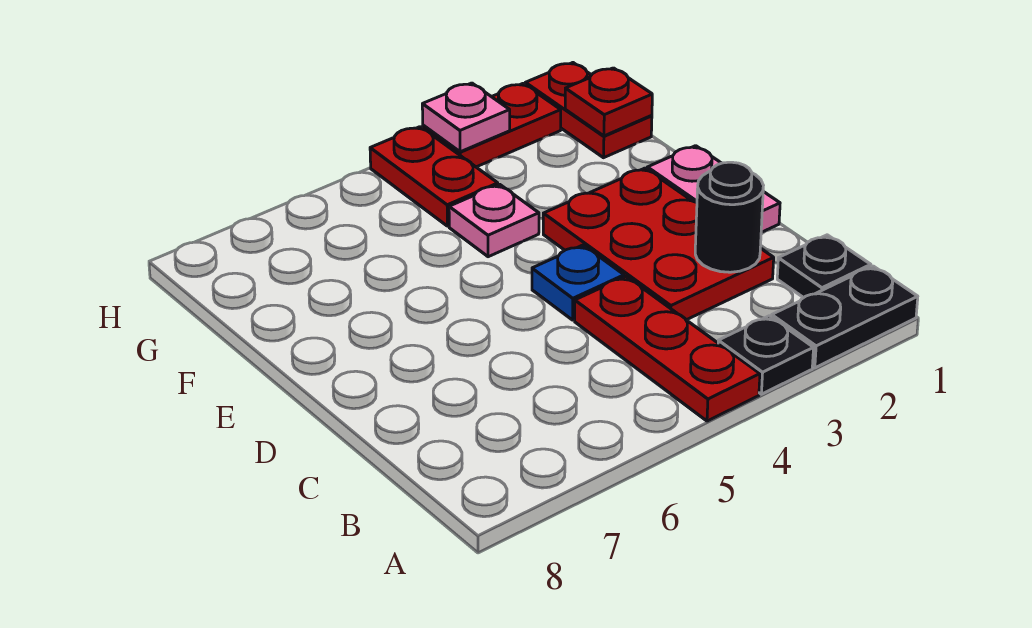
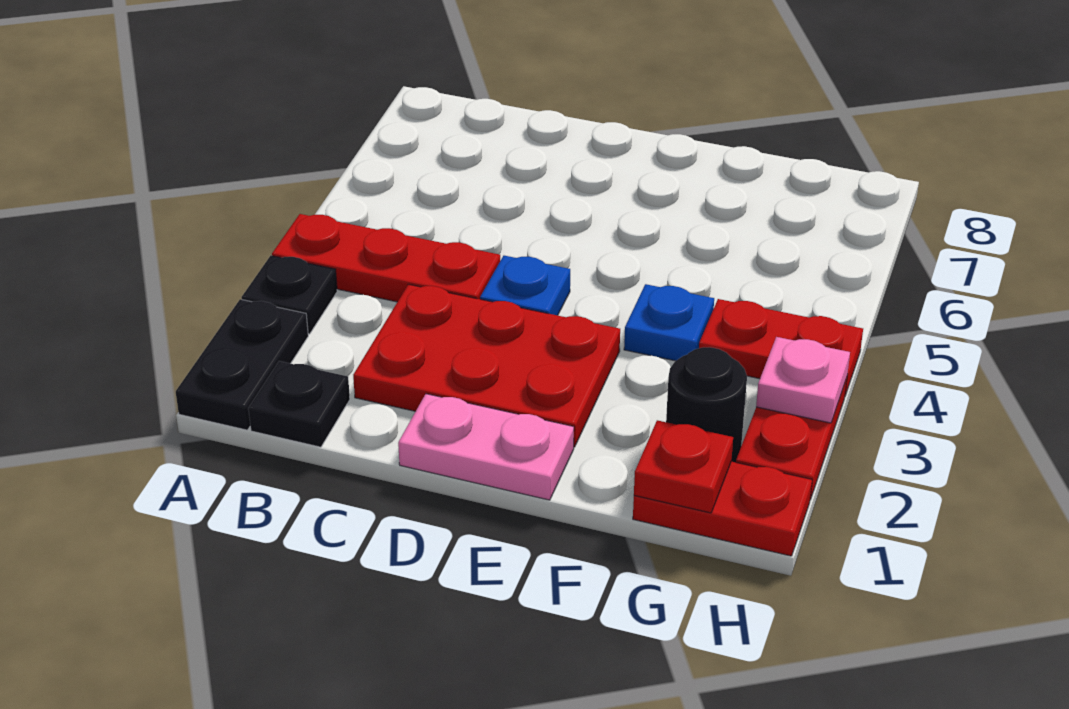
black round brick C2 level 2 -> black round brick G2 level 1
pink plate F4 level 1 -> blue plate F4 level 1

